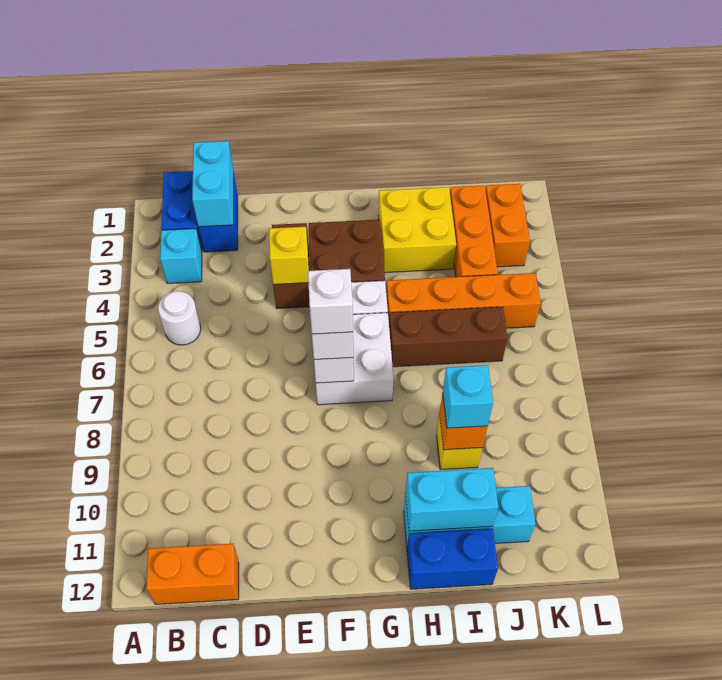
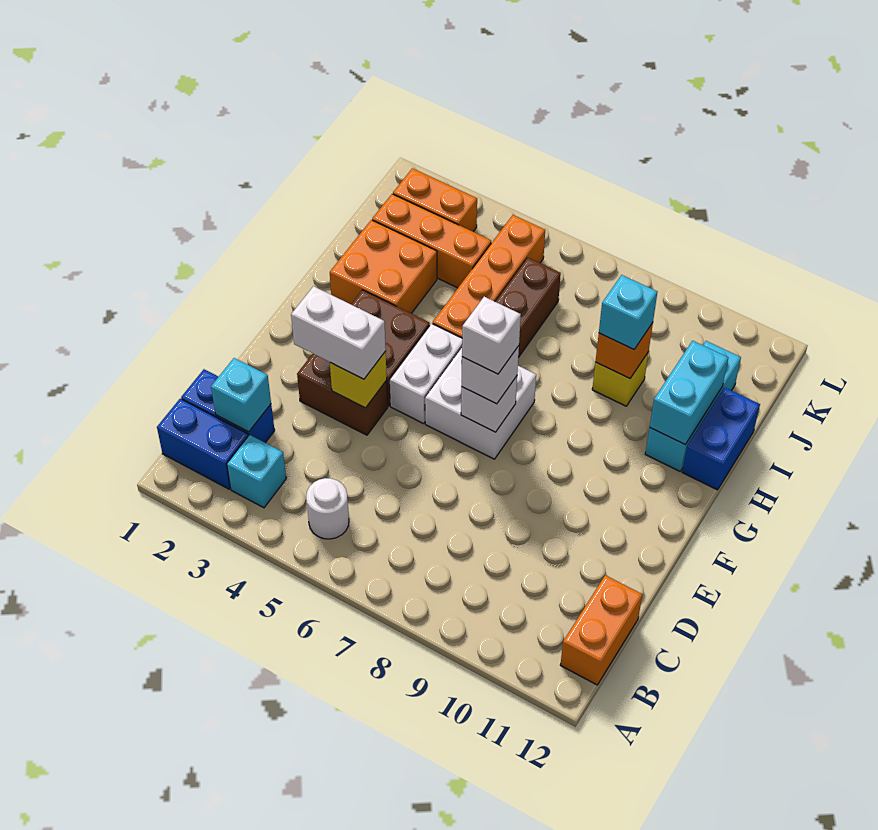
cyan brick C1:C2 level 2 -> cyan brick C2 level 2
none -> white brick E3:E4 level 3
yellow brick H2:I3 level 1 -> orange brick H2:I3 level 1

